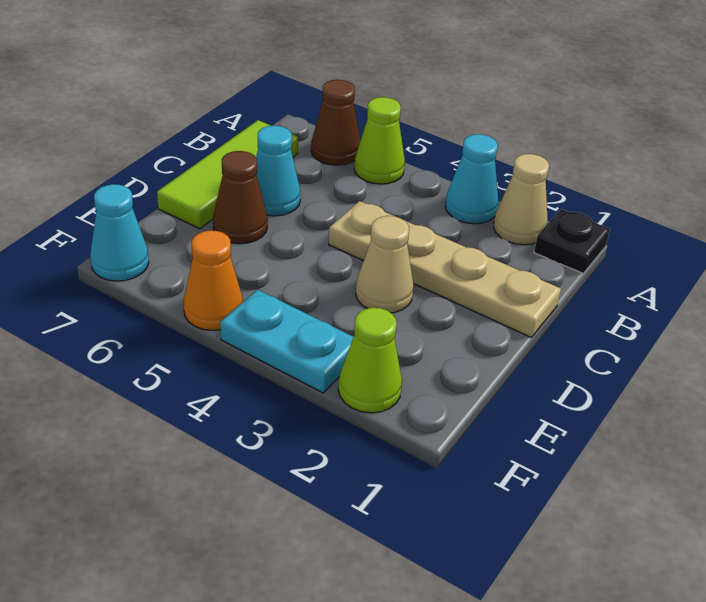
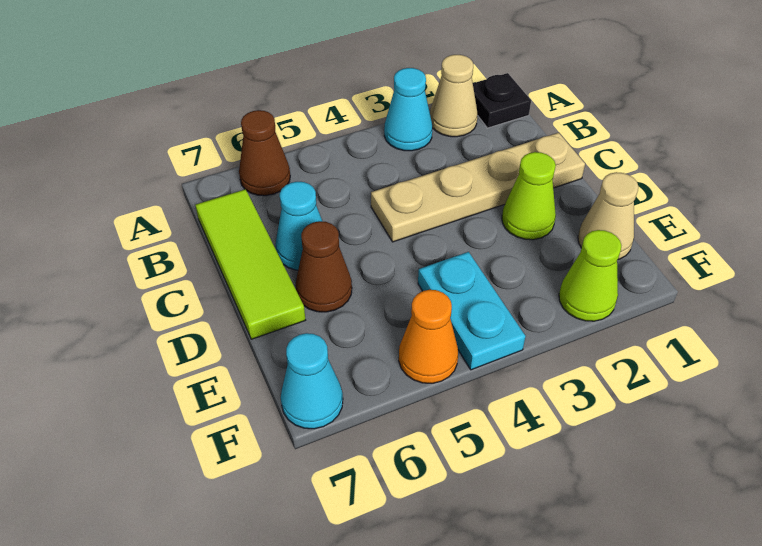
lime cone A5 level 1 -> lime cone D2 level 1
tan cone D3 level 1 -> tan cone E1 level 1
cyan plate F3:F4 level 1 -> cyan plate E4:F4 level 1

